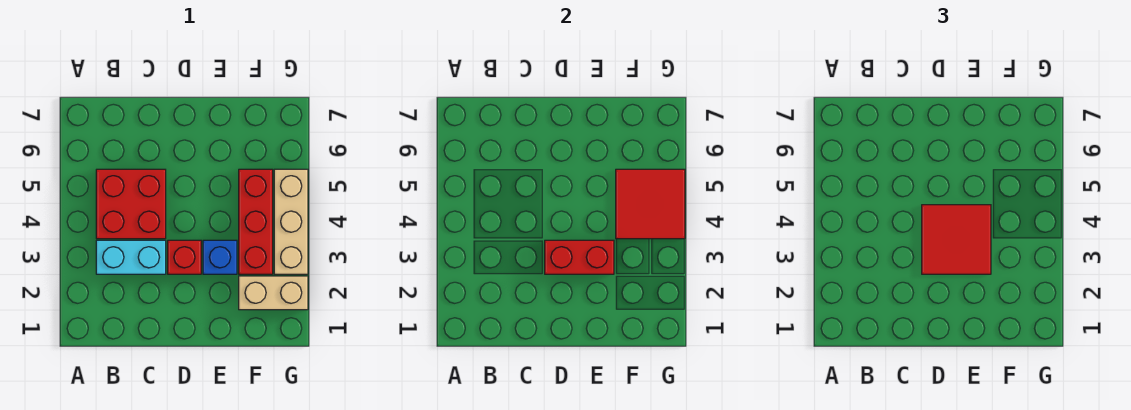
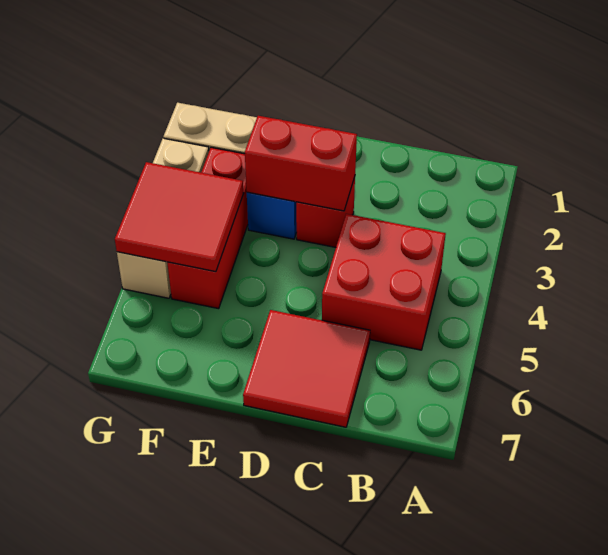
cyan brick B3:C3 level 1 -> none
red tile D3:E4 level 3 -> red tile C6:D7 level 1

